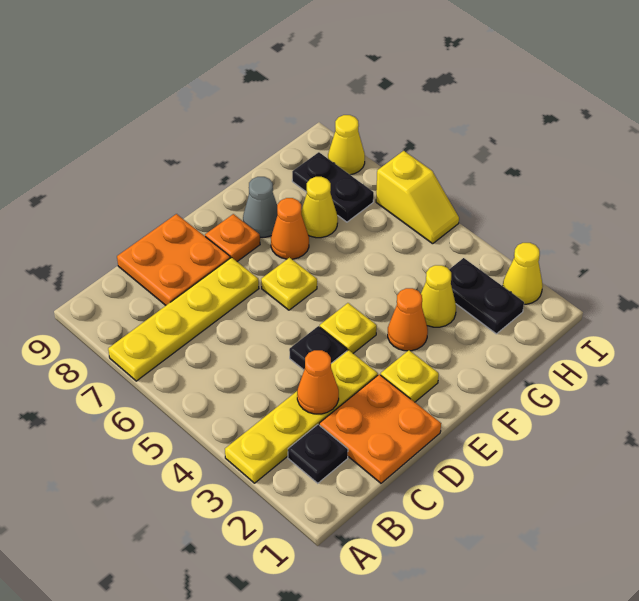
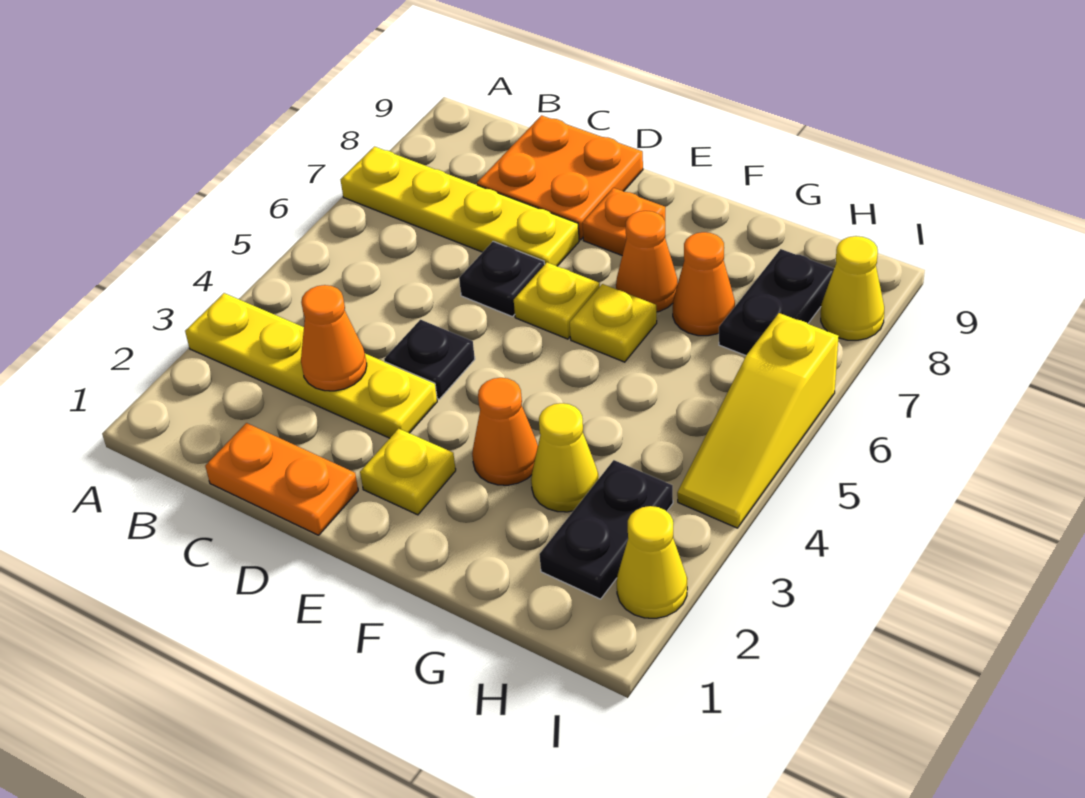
black plate B2 level 1 -> black plate D6 level 1
orange plate C1:D2 level 1 -> orange plate C1:D1 level 1
yellow plate E4 level 1 -> yellow plate F6 level 1
grey cone F8 level 1 -> none
yellow cone G7 level 1 -> orange cone G7 level 1
yellow slope I5:I6 level 1 top 6 -> yellow slope I4:I6 level 1 top 6

